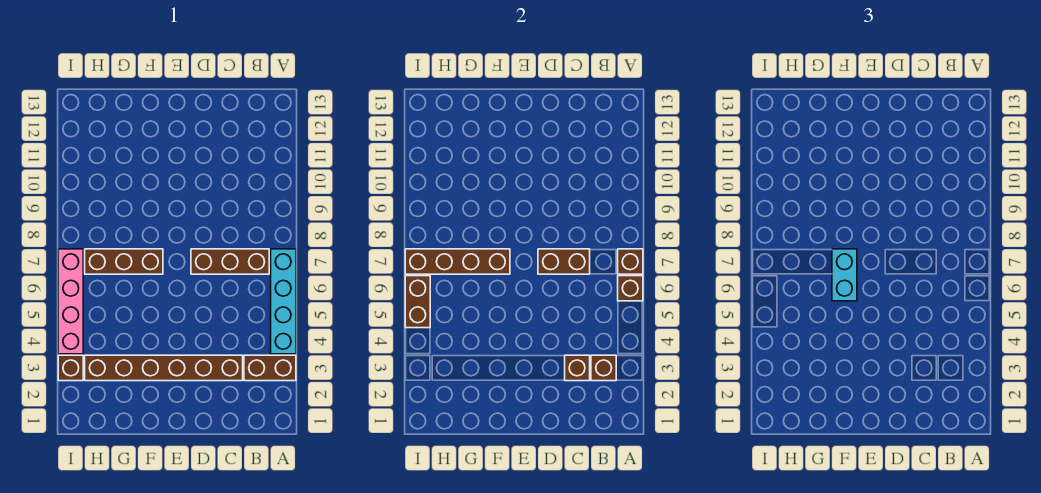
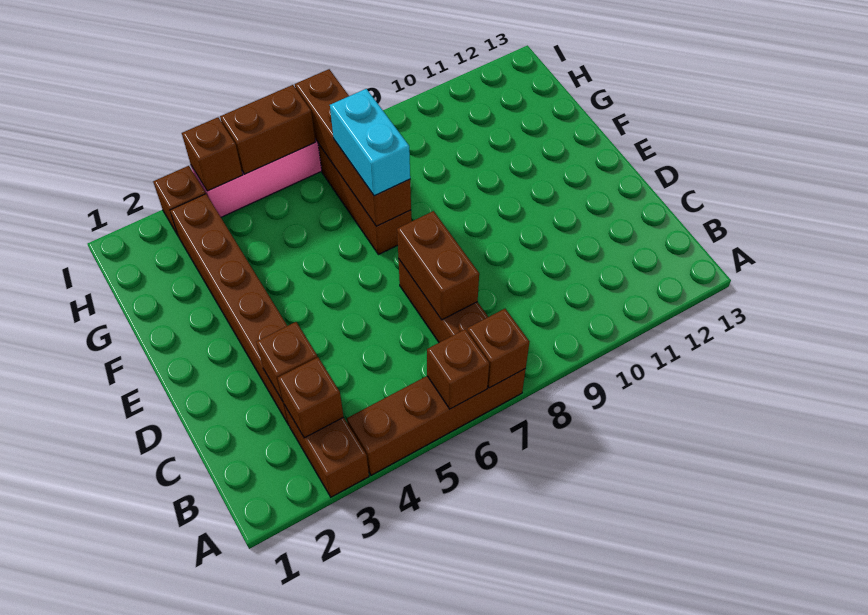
cyan brick A4:A7 level 1 -> brown brick A4:A7 level 1
cyan brick F6:F7 level 3 -> cyan brick F7:G7 level 3
none -> brown brick I4 level 2

